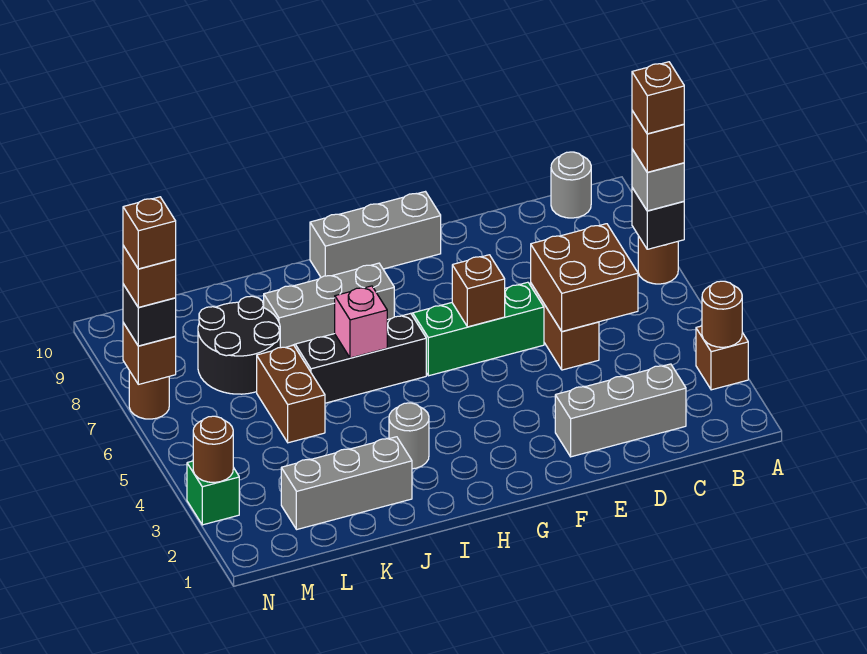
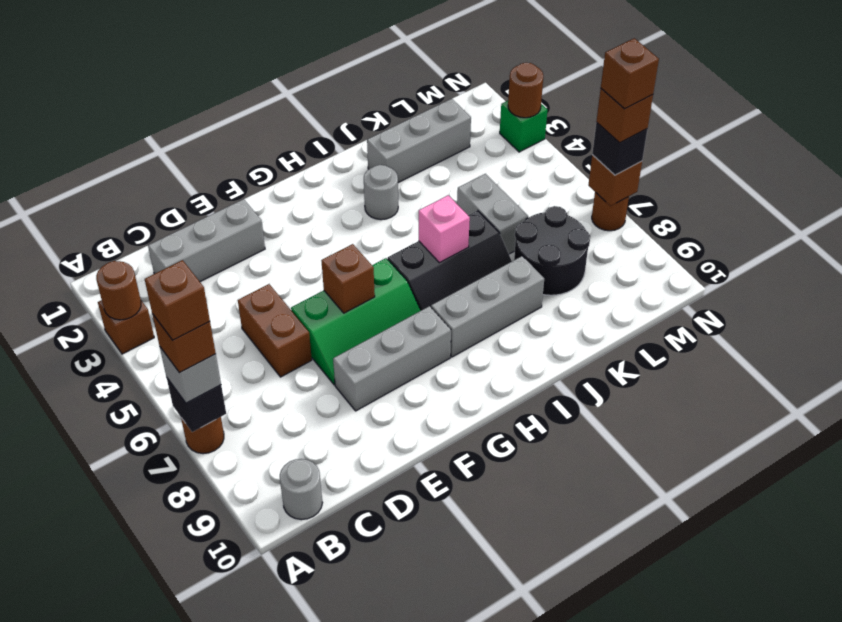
brown brick C5:D6 level 2 -> none
grey brick F10:H10 level 1 -> grey brick E8:G8 level 1
brown brick K5:K6 level 1 -> grey brick K5:K6 level 1

